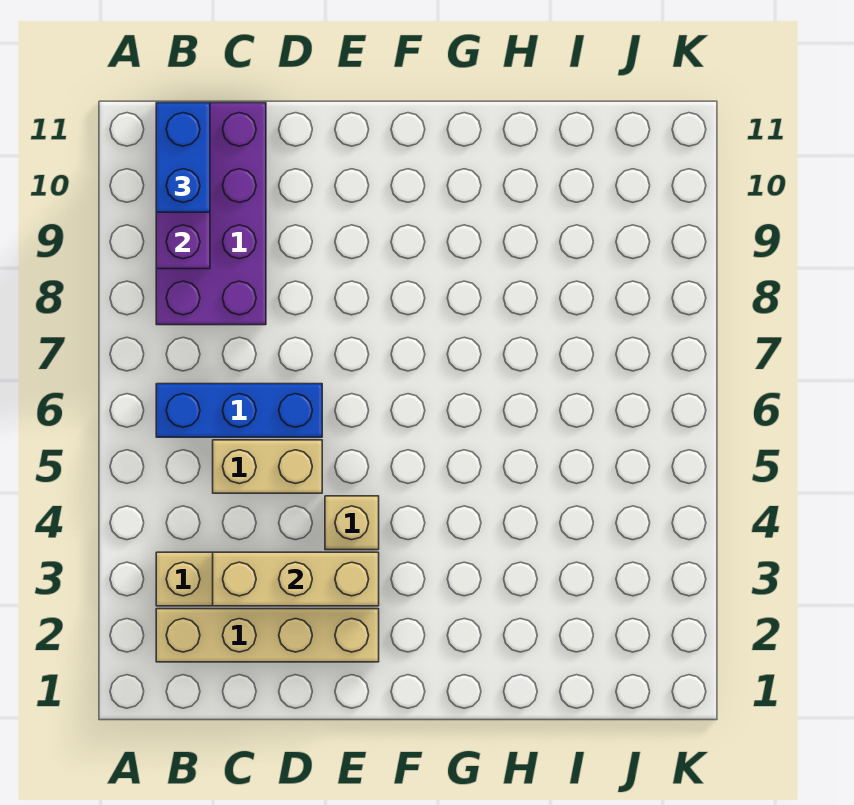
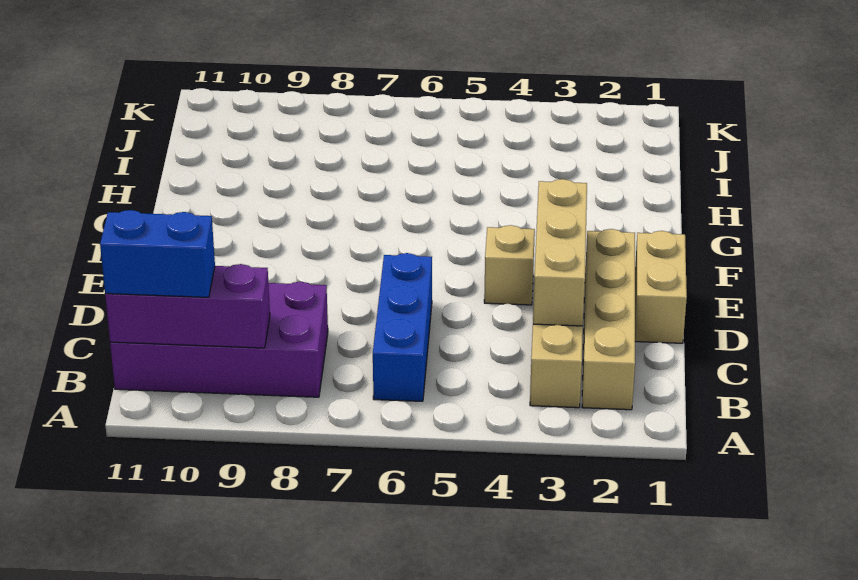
tan brick C5:D5 level 1 -> tan brick D1:E1 level 1

